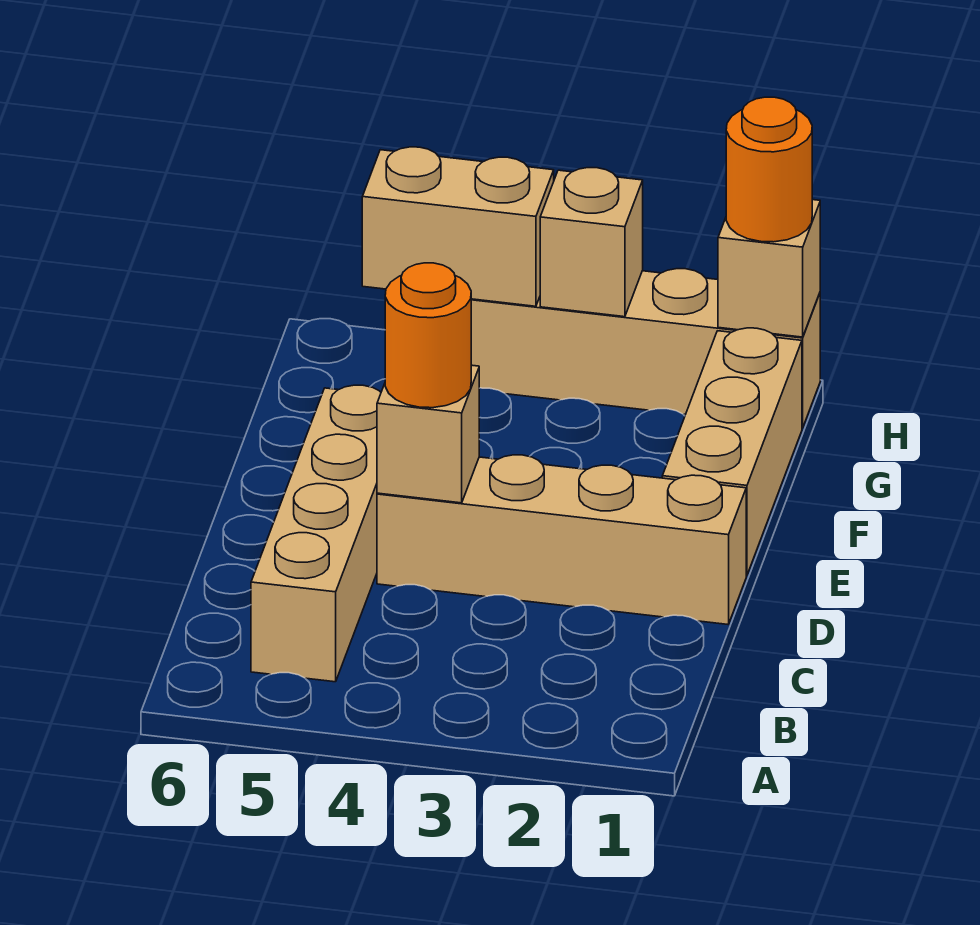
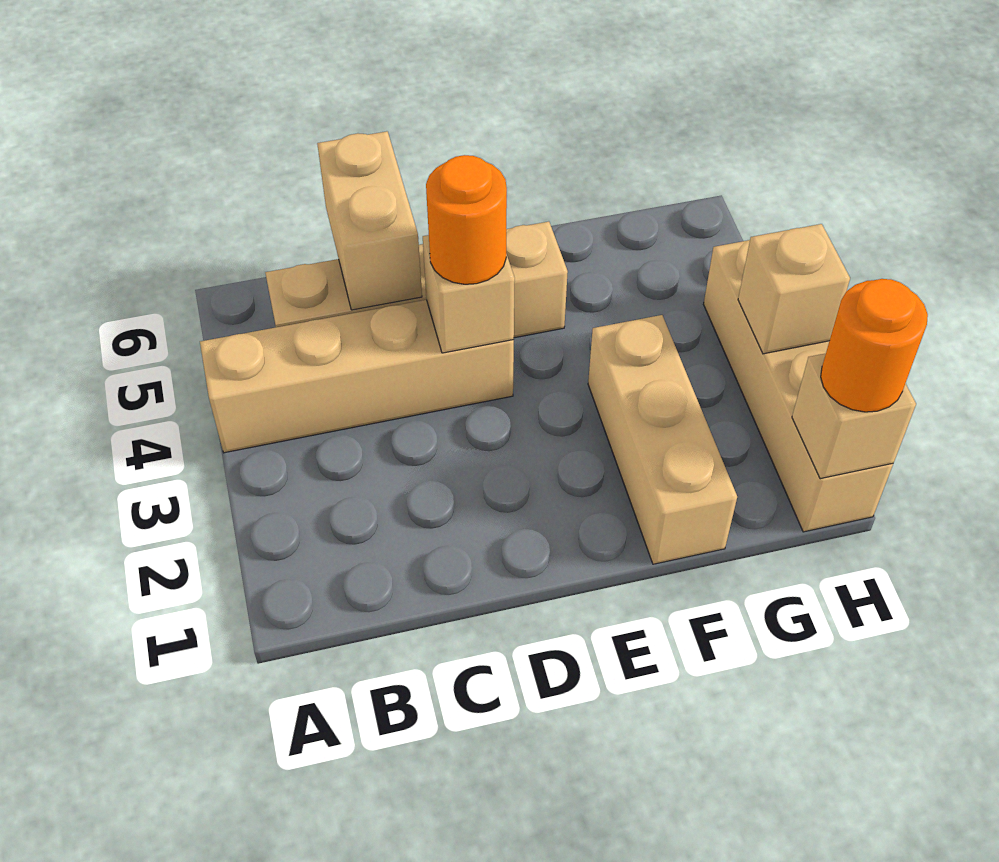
tan brick D1:D4 level 1 -> tan brick A4:D4 level 1
tan brick E1:G1 level 1 -> tan brick F1:F3 level 1
tan brick H4:H5 level 2 -> tan brick C5:C6 level 2

